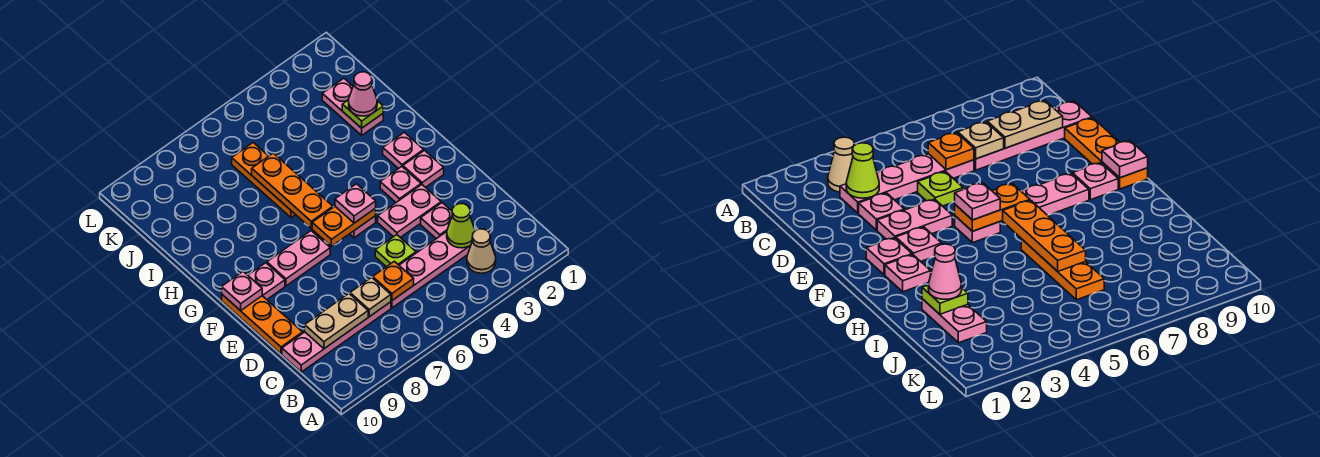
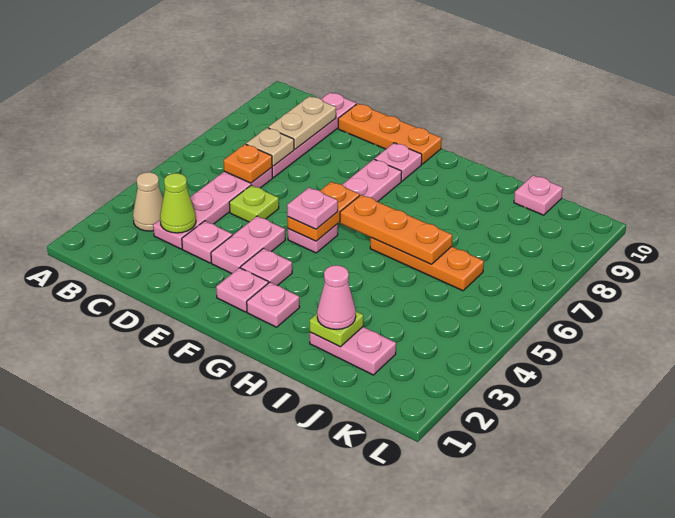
pink plate F10 level 2 -> pink plate J10 level 1

